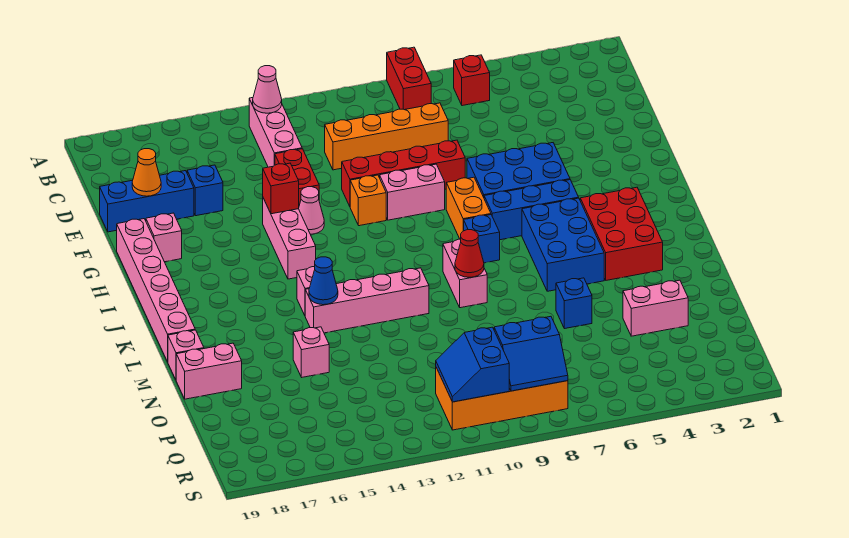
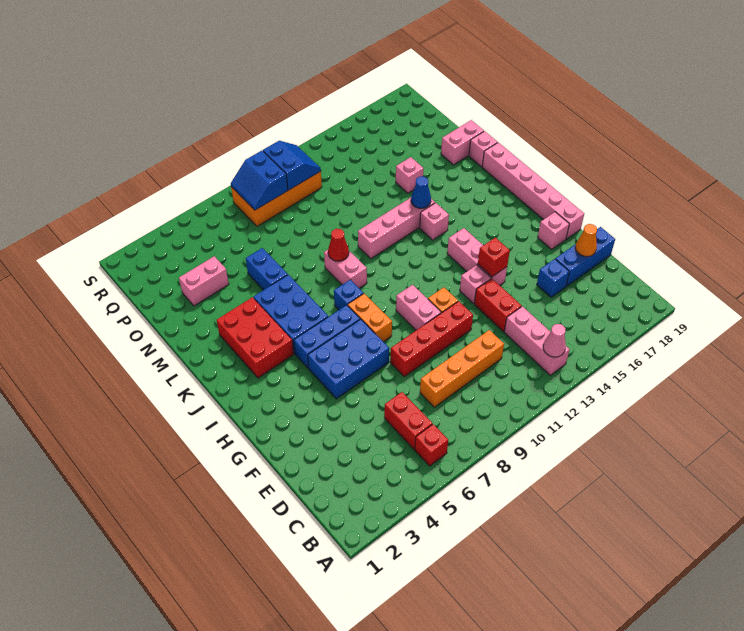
red brick A8:B8 level 1 -> red brick C6:D6 level 1
pink brick G9:G10 level 1 -> pink brick G10:H10 level 1
pink cone G13 level 1 -> pink brick G13 level 1
blue brick N6 level 1 -> blue brick M6:N6 level 1
blue slope Q8:R9 level 2 top Q -> blue slope Q8:R9 level 2 top 9

